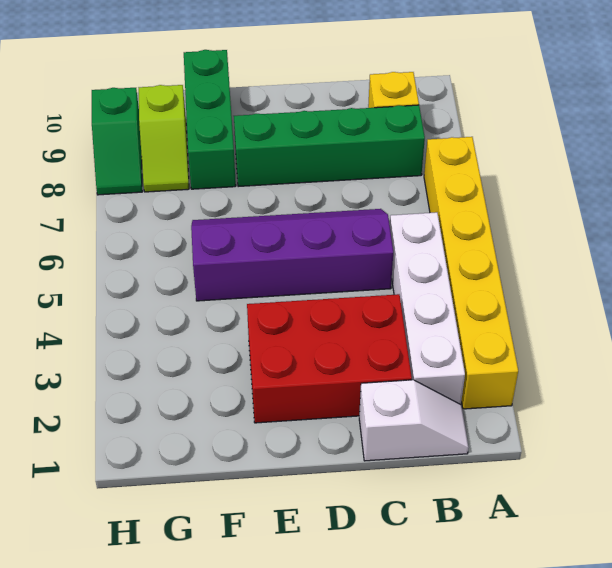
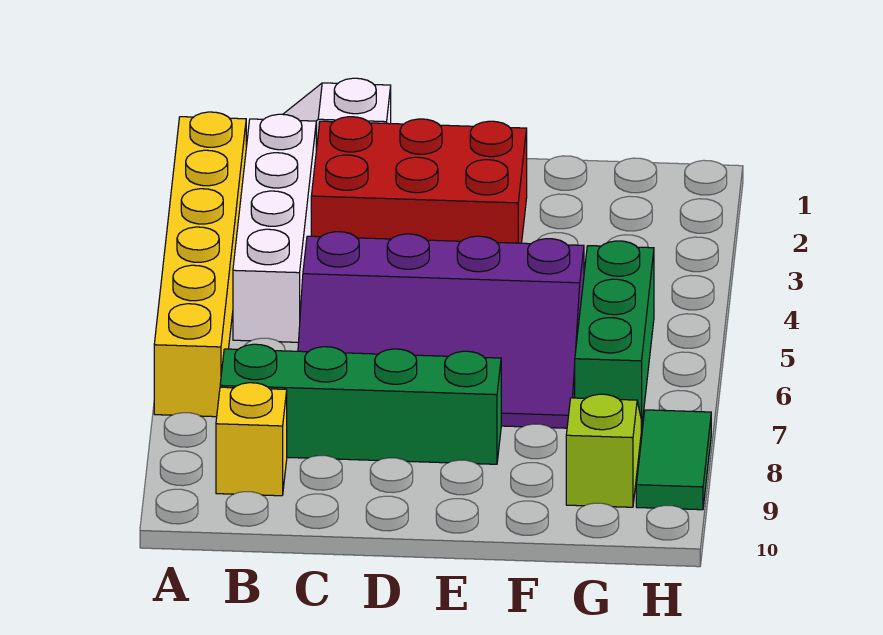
purple slope C5:F6 level 1 top 5 -> purple slope C5:F7 level 1 top 5
green brick F8:F10 level 1 -> green brick G5:G7 level 1
green slope H8:H9 level 1 top 9 -> green tile H8:H9 level 1

